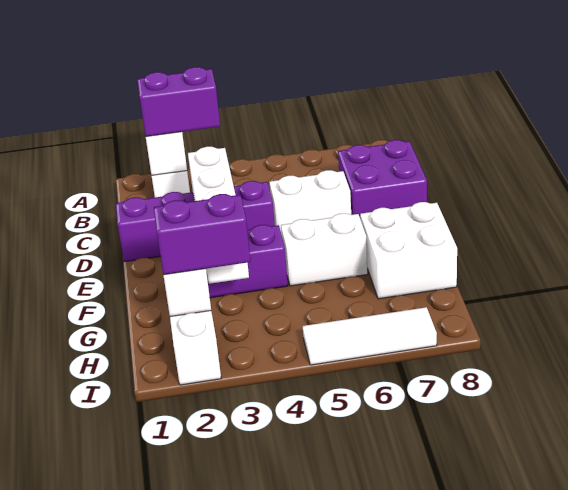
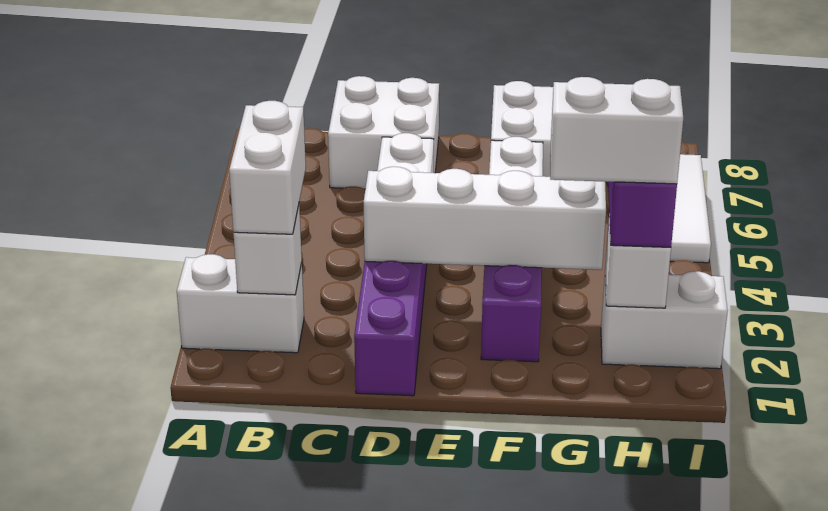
purple brick B2:B3 level 3 -> white brick B2:B3 level 3
purple brick C7:D8 level 1 -> white brick C7:D8 level 1
none -> white brick G2:H2 level 4

